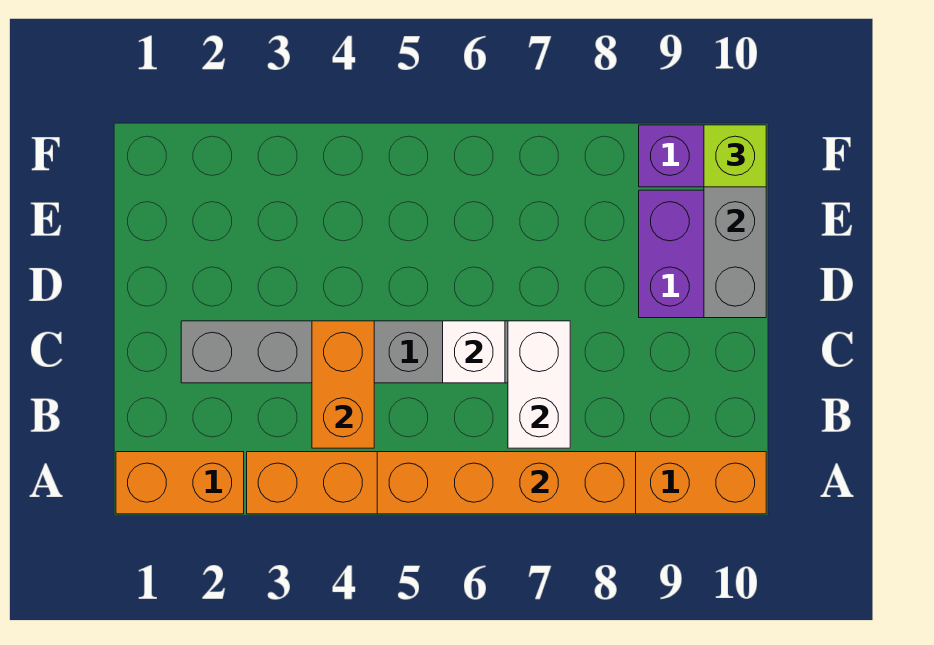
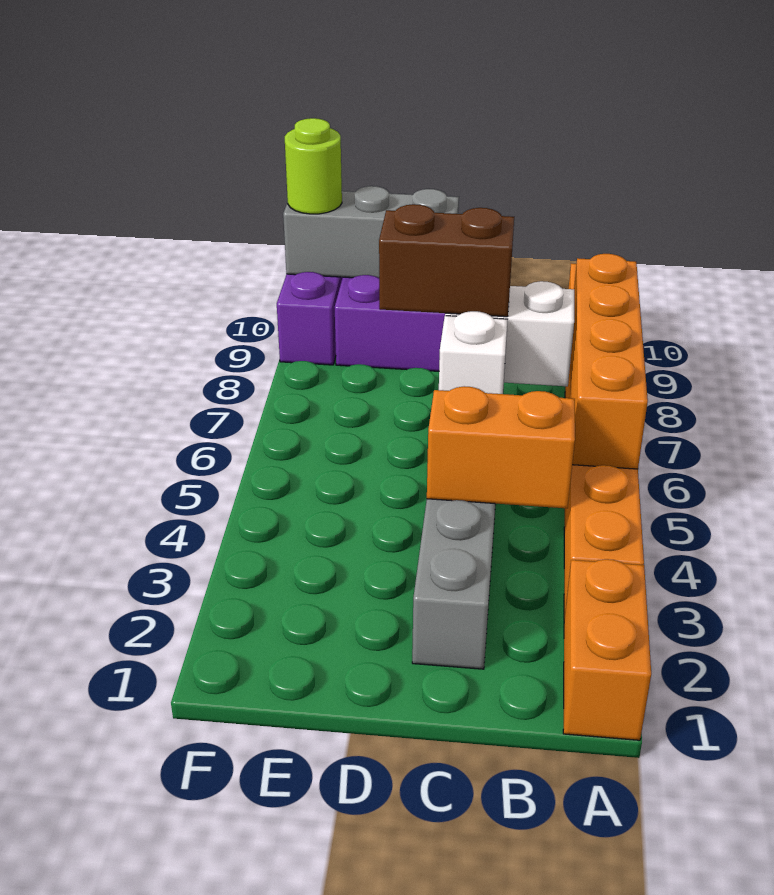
none -> brown brick C7:D7 level 3
lime brick F10 level 3 -> lime round brick F10 level 3

